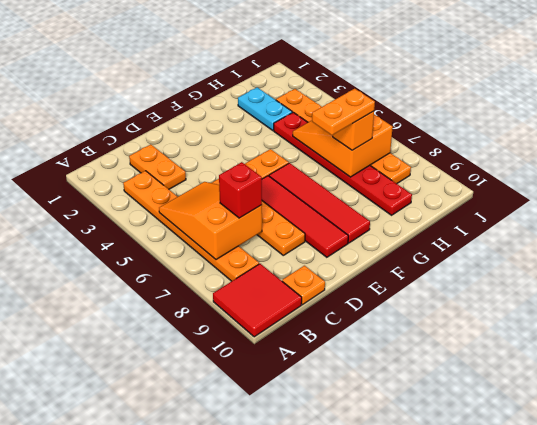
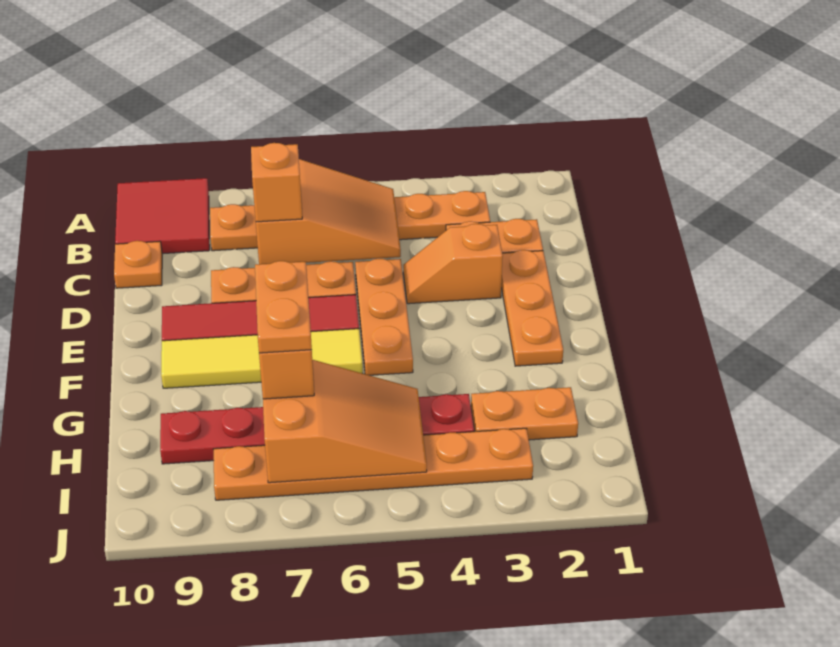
red brick C7 level 3 -> orange brick C7 level 3
none -> orange plate D2:F2 level 1
none -> orange slope D3:D4 level 1 top 3
red tile F6:F9 level 1 -> yellow tile F6:F9 level 1
cyan plate H2:H3 level 1 -> orange plate H2:H3 level 1

